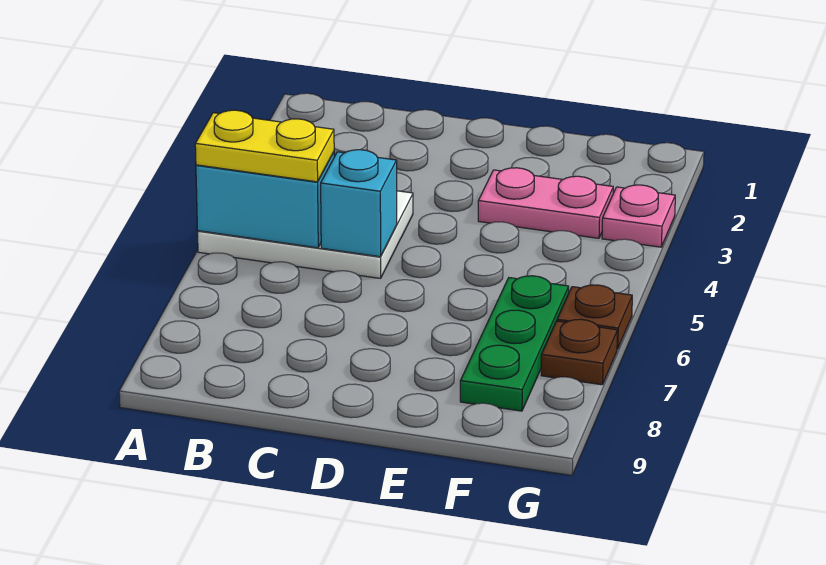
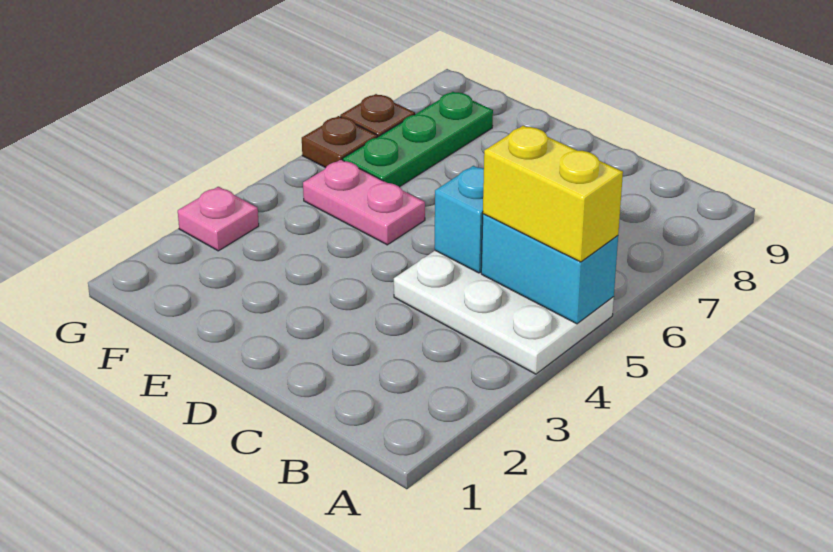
yellow plate A5:B5 level 3 -> yellow brick A5:B5 level 3
pink plate E3:F3 level 1 -> pink plate E5:F5 level 1

